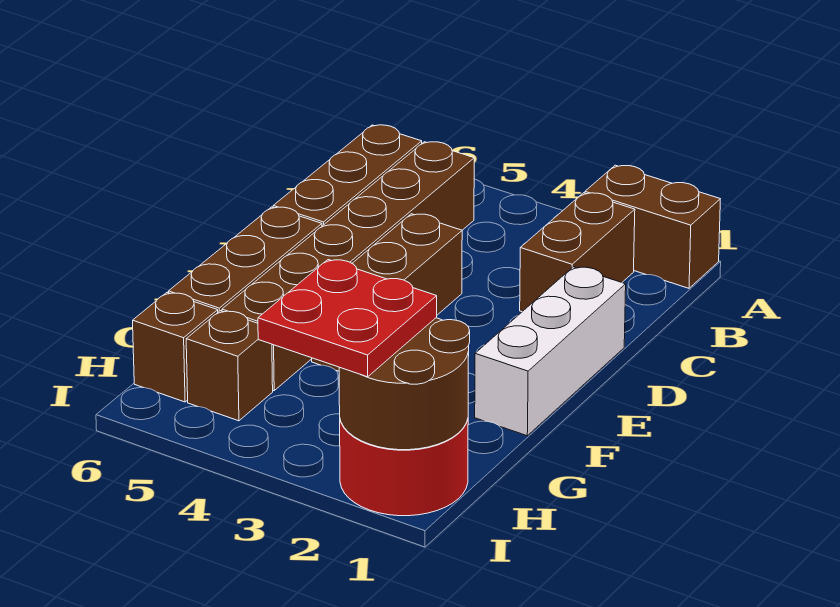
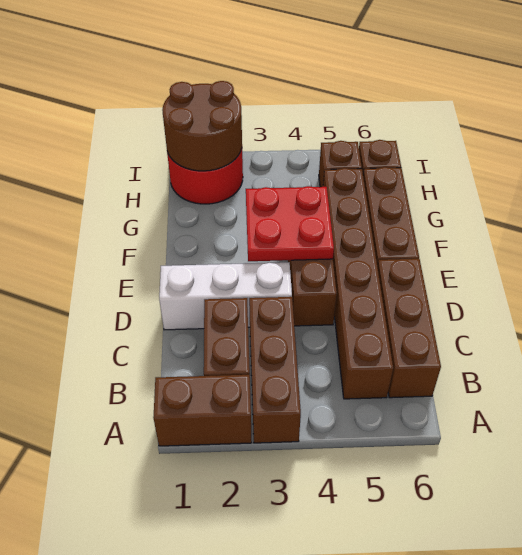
none -> brown brick A3:C3 level 1
white brick D1:F1 level 1 -> white brick D1:D3 level 1
red plate H2:I3 level 3 -> red plate E3:F4 level 2

